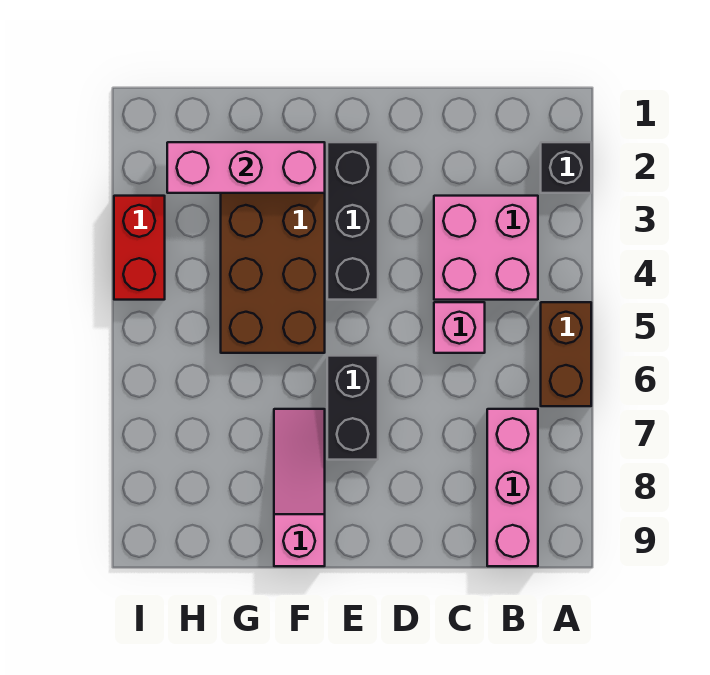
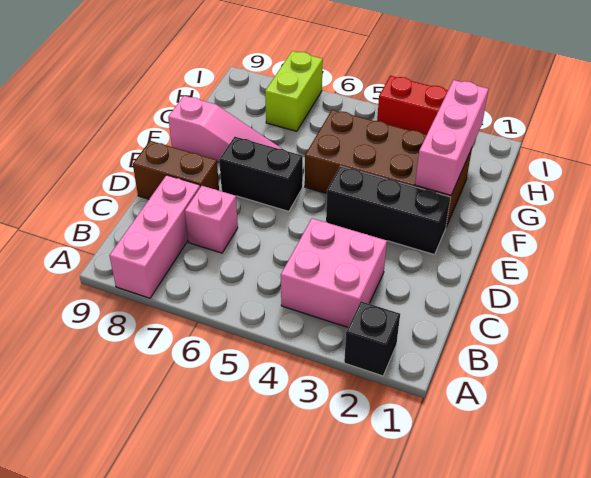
brown brick A5:A6 level 1 -> brown brick D8:D9 level 1
pink brick B7:B9 level 1 -> pink brick A8:C8 level 1
pink brick C5 level 1 -> pink brick C7 level 1
none -> lime brick H7:I7 level 1

